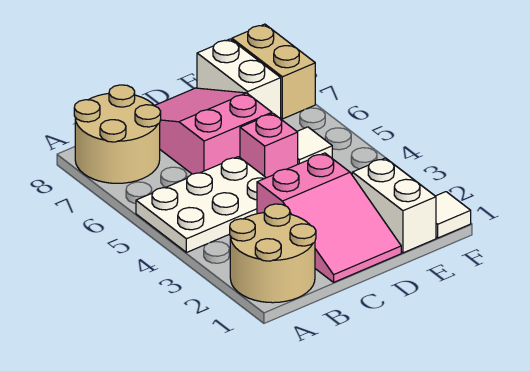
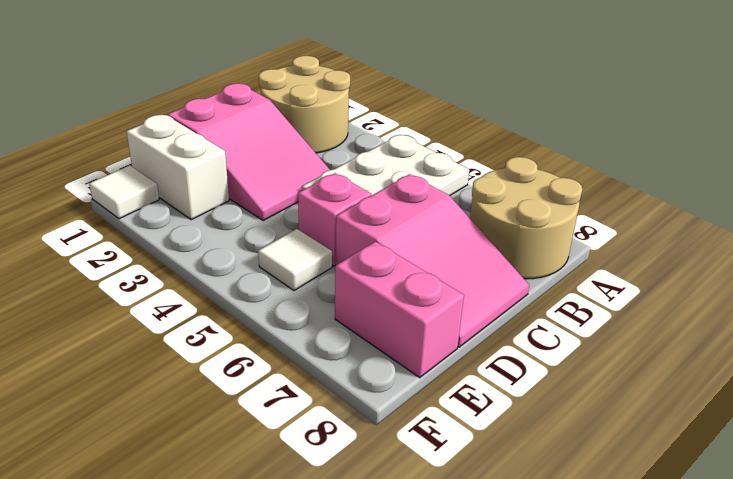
pink slope C1:D3 level 1 top 3 -> pink slope C1:D3 level 1 top 1
white brick E7:E8 level 1 -> pink brick E7:E8 level 1
tan brick F7:F8 level 1 -> none

